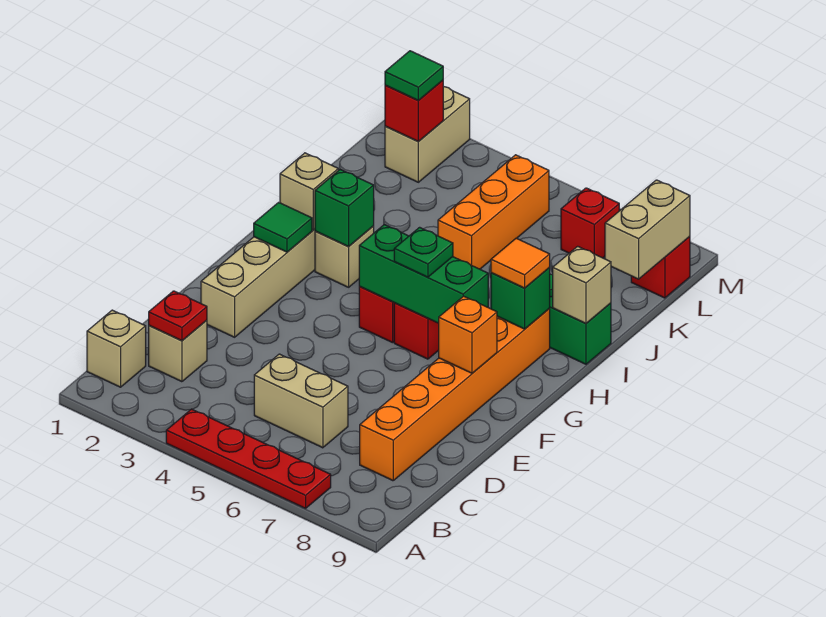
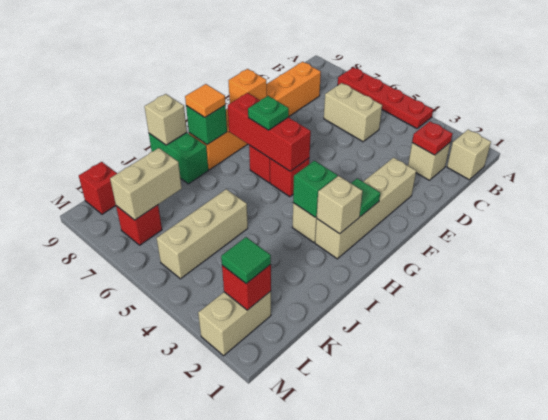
green brick G5:G7 level 2 -> red brick G5:G7 level 2
orange brick J5:L5 level 1 -> tan brick J5:L5 level 1
tan brick K9:L9 level 2 -> tan brick K7:L7 level 2

